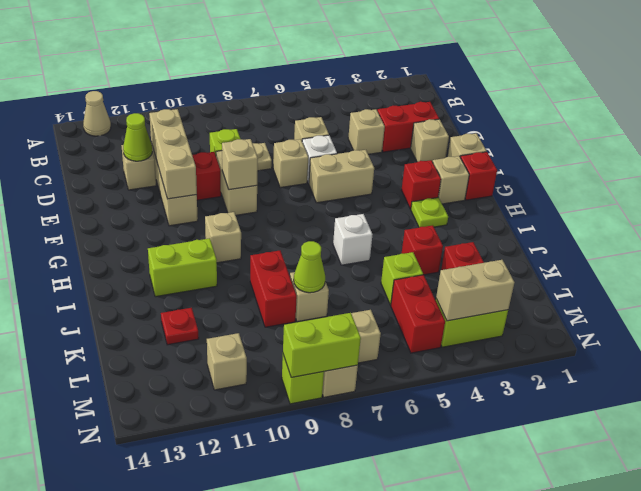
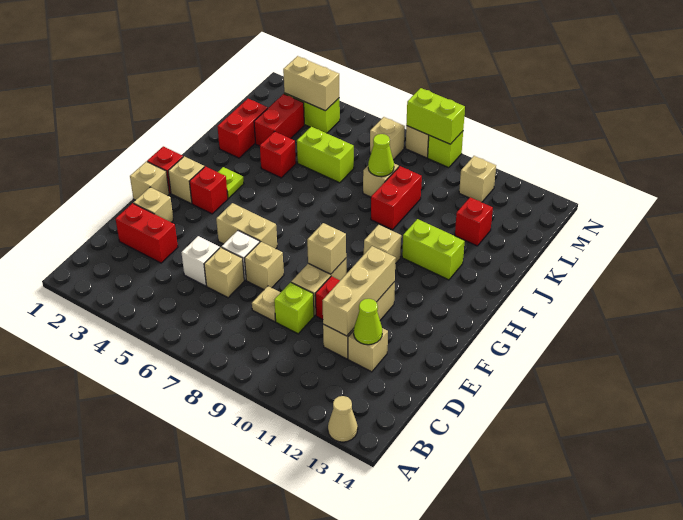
tan brick D4 level 1 -> none
white brick I6 level 1 -> white brick D5 level 1
lime brick K5 level 1 -> lime brick K5:K6 level 1
red plate K12 level 1 -> red brick K12 level 1
red brick L5:M5 level 1 -> red brick J2:K2 level 1

